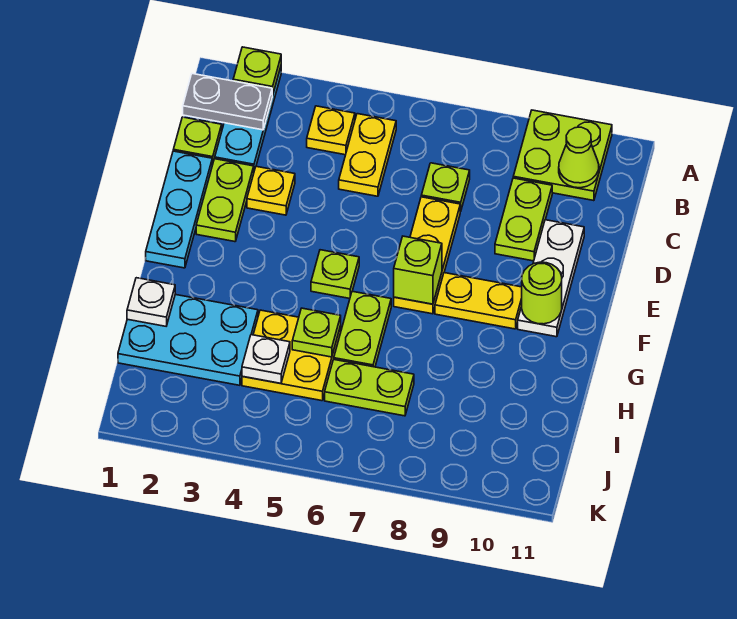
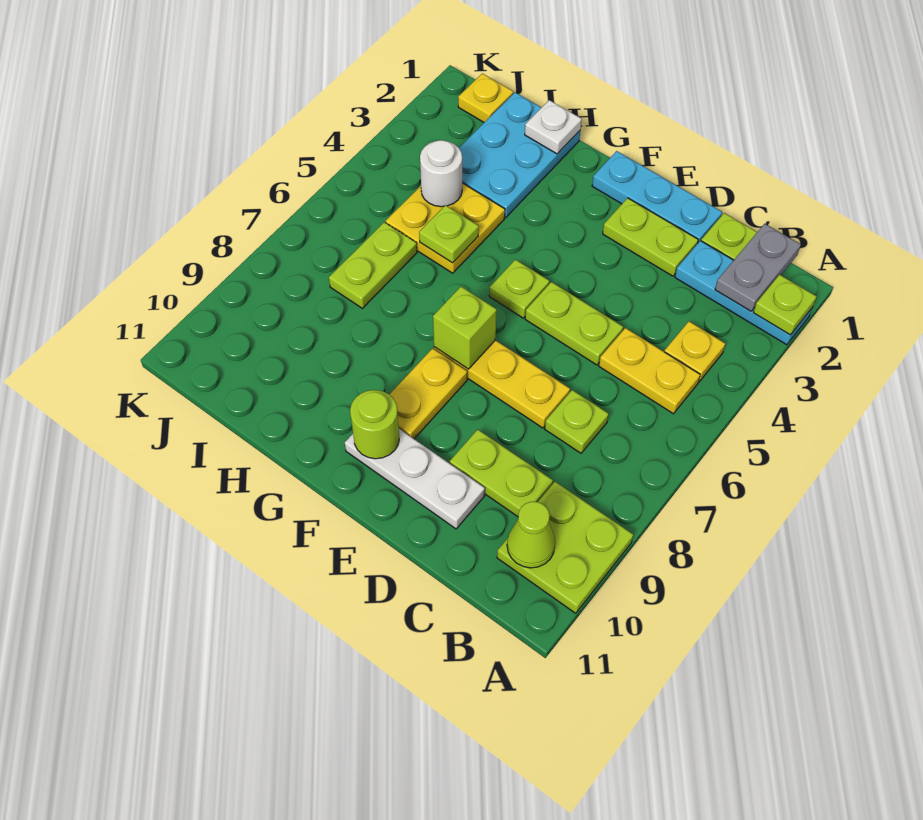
yellow plate D3 level 1 -> yellow plate J1 level 1
lime plate G6:H6 level 1 -> lime plate D5:E5 level 1
white plate I4 level 2 -> white round brick I4 level 2

